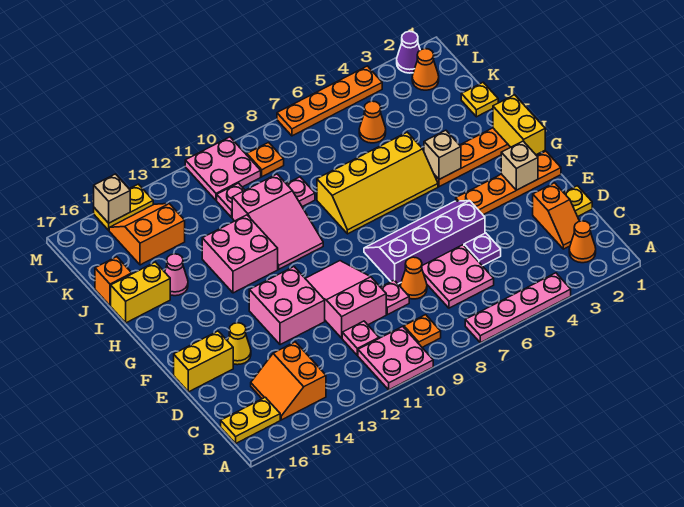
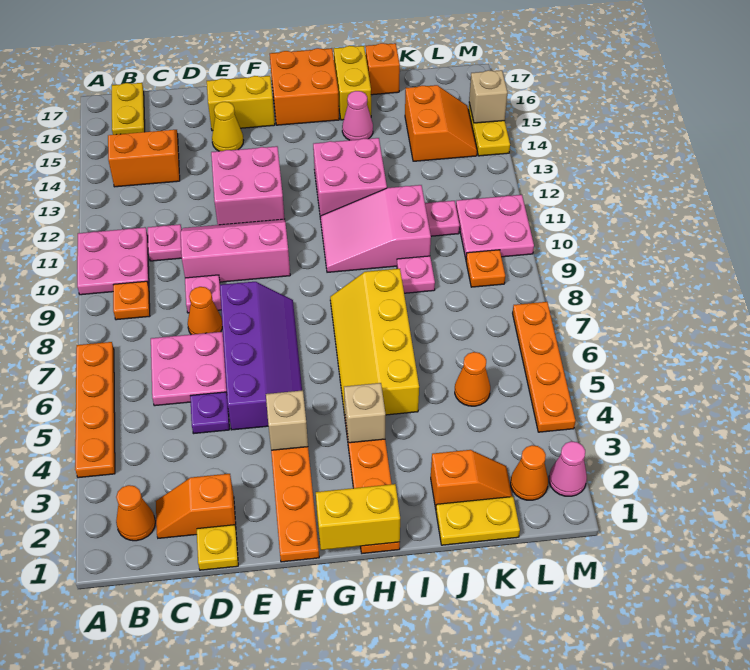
pink plate A4:A7 level 1 -> orange plate A4:A7 level 1
pink slope D10:F11 level 1 top D -> pink slope D10:F11 level 1 top 10
yellow brick E16:E17 level 1 -> yellow brick E16:F16 level 1
tan brick F2 level 2 -> tan brick F4 level 2
none -> orange brick G16:H17 level 1
yellow plate J1 level 1 -> yellow plate J1:K1 level 1
none -> orange slope J2:K2 level 1 top J
purple cone M2 level 1 -> pink cone M2 level 1

